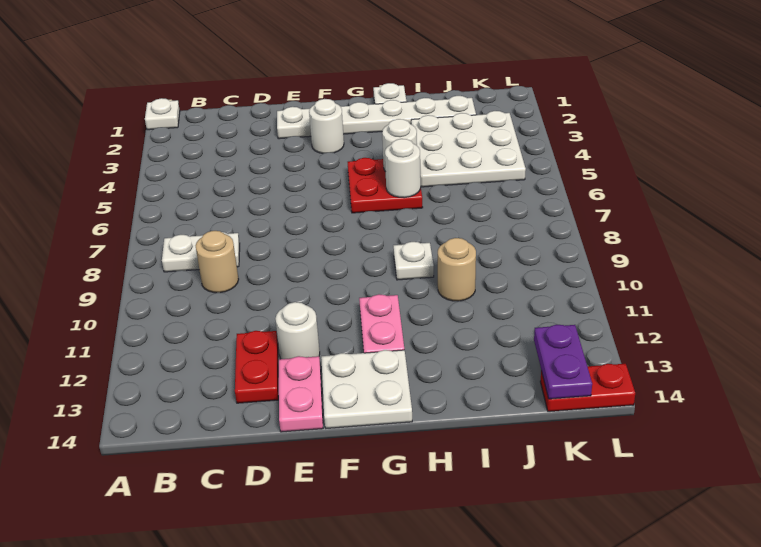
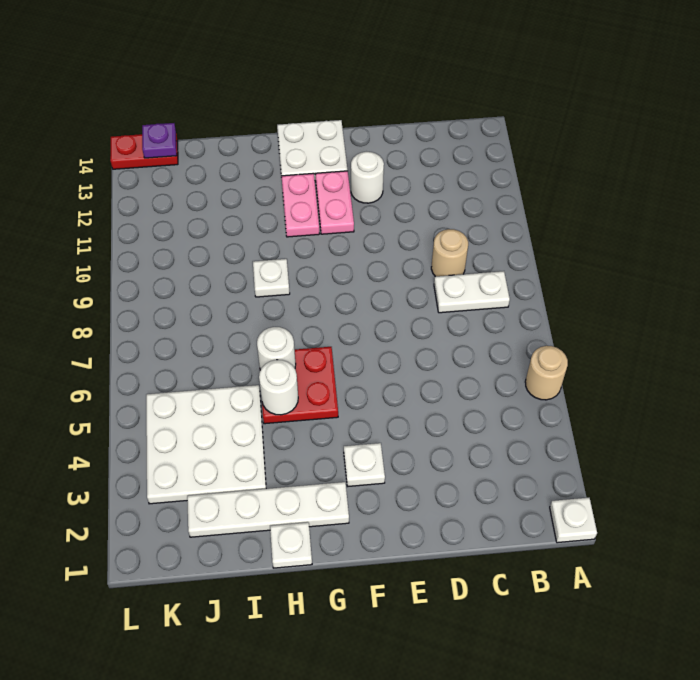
red plate D12:D13 level 1 -> none
white plate E2:J2 level 1 -> white plate G2:J2 level 1
pink plate E13:E14 level 1 -> pink plate F11:F12 level 1
white round brick F3 level 1 -> white plate F3 level 1
tan round brick I10 level 1 -> tan round brick A5 level 1
purple plate K13:K14 level 2 -> purple plate K14 level 2

